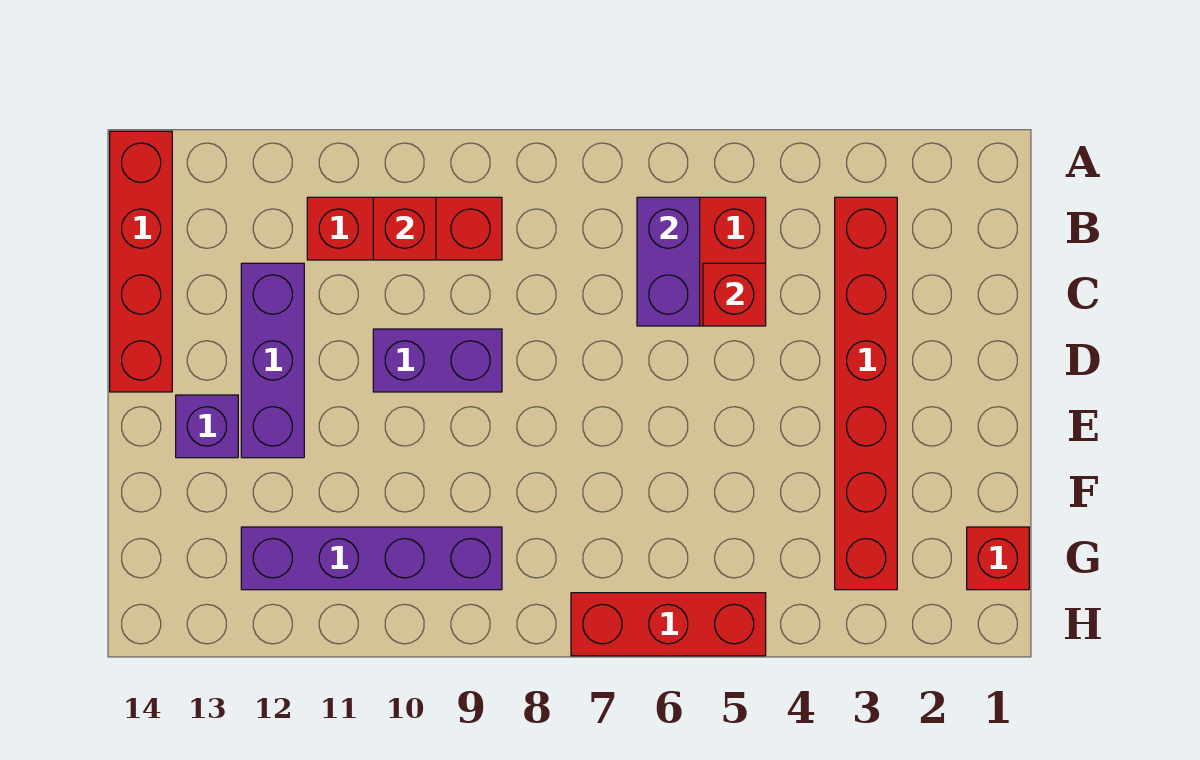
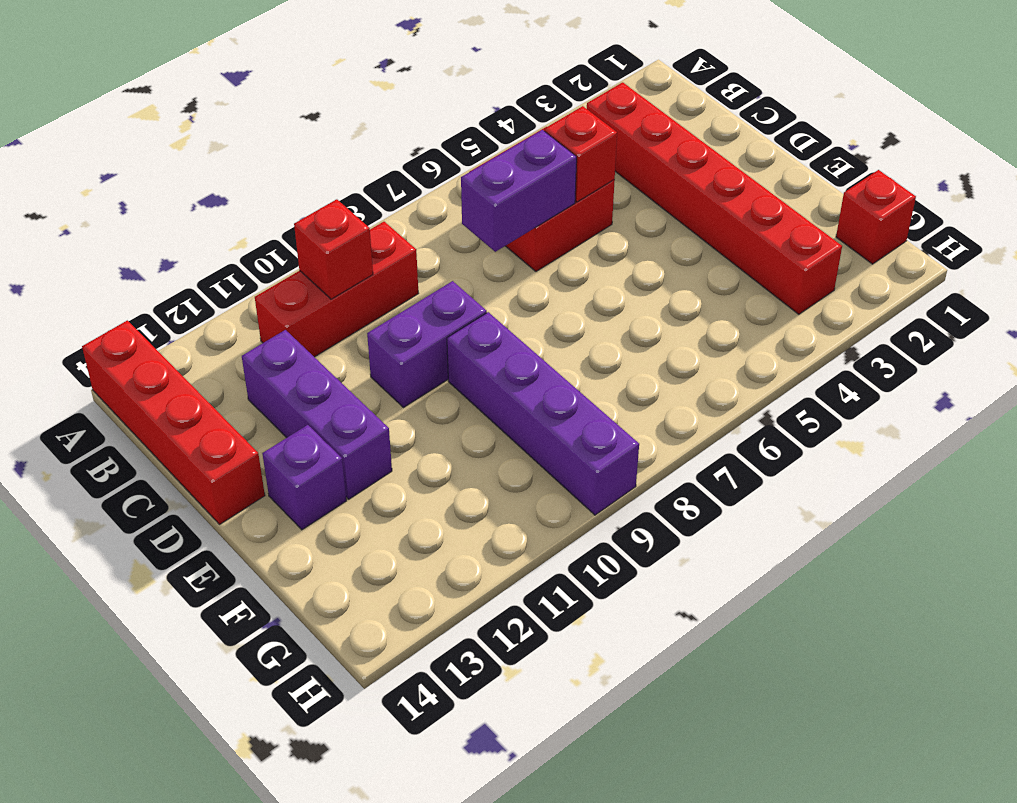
purple brick B6:C6 level 2 -> purple brick C6:C7 level 2
purple brick G9:G12 level 1 -> purple brick E9:H9 level 1
red brick H5:H7 level 1 -> none

